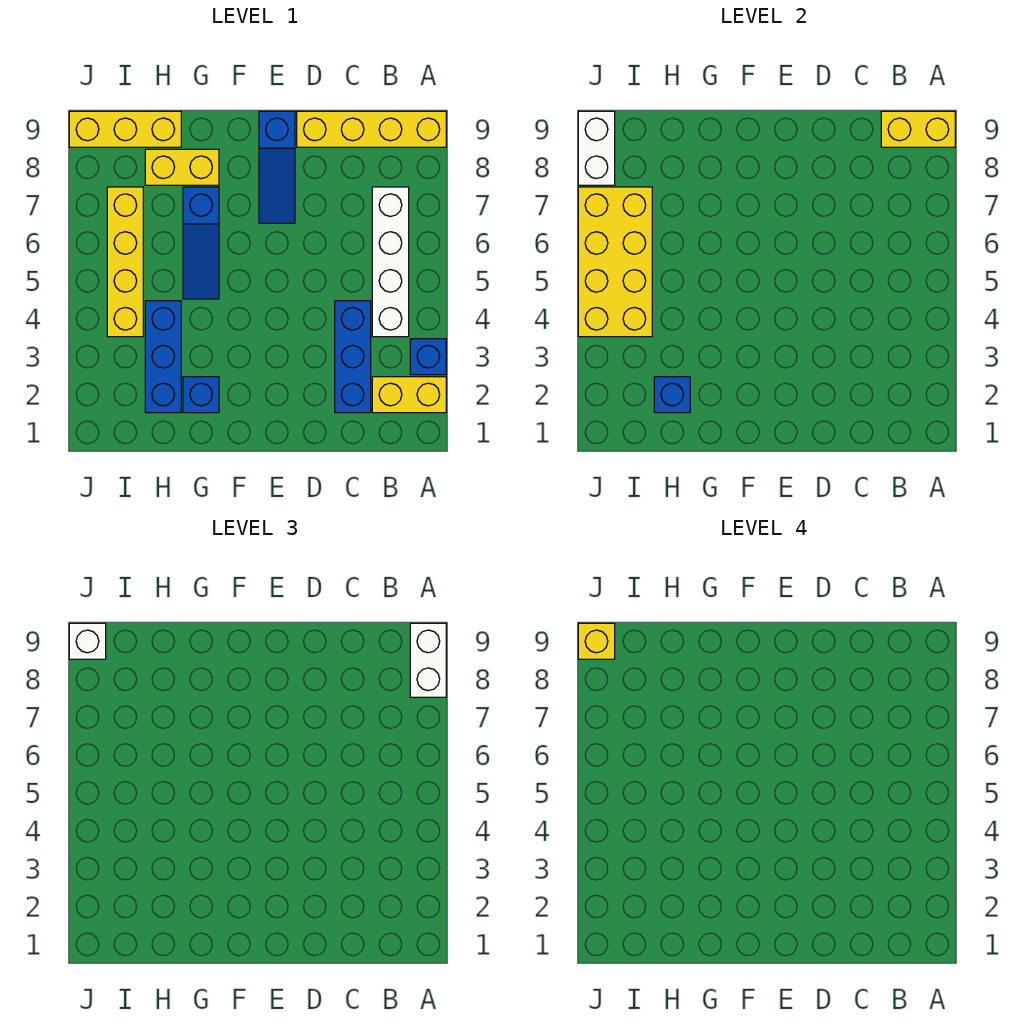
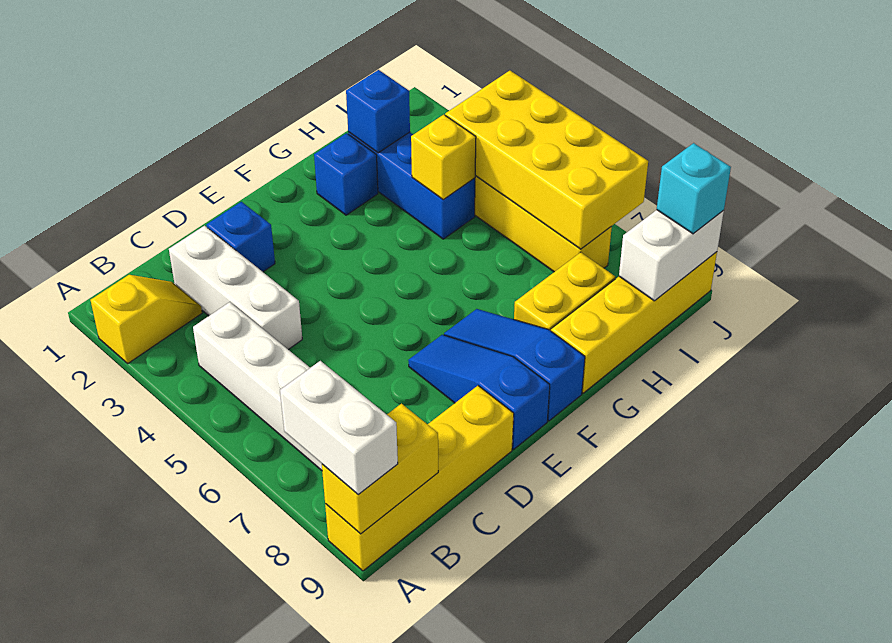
yellow brick A2:B2 level 1 -> yellow slope A2:B2 level 1 top A
blue brick A3 level 1 -> blue brick D2 level 1
blue brick C2:C4 level 1 -> white brick C2:C4 level 1
blue slope G5:G7 level 1 top 7 -> blue slope F7:F9 level 1 top 9
yellow brick H9:J9 level 1 -> yellow brick G9:J9 level 1
white brick J8:J9 level 2 -> white brick I9:J9 level 2
white brick J9 level 3 -> cyan brick J9 level 3
yellow brick J9 level 4 -> yellow brick H4 level 2

